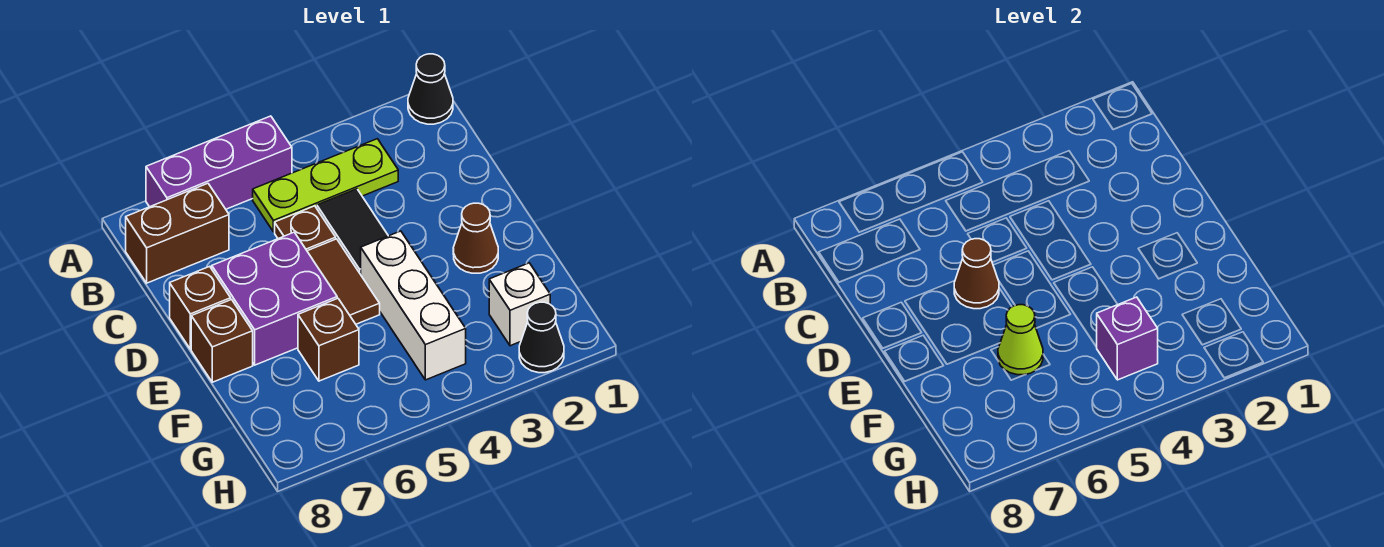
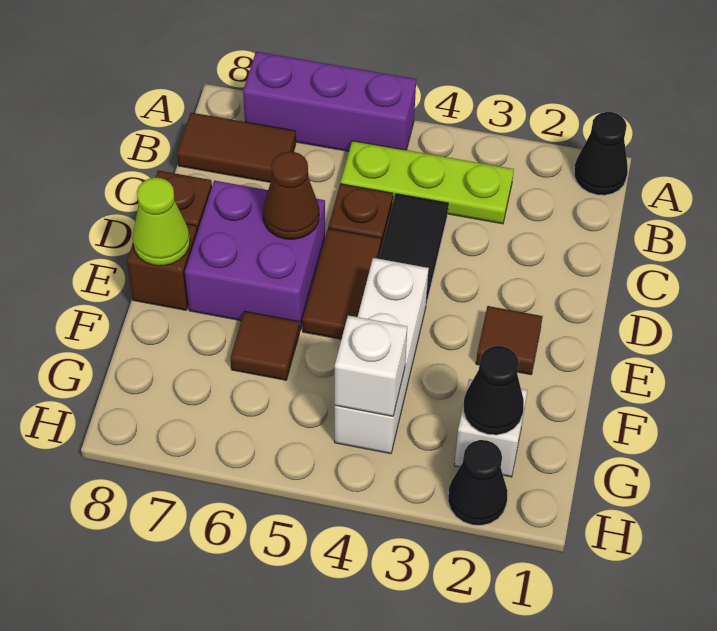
brown brick B7:B8 level 1 -> brown tile B7:B8 level 1
brown cone E2 level 1 -> brown tile E2 level 1
brown brick F6 level 1 -> brown tile F6 level 1
lime cone F6 level 2 -> lime cone E8 level 2
none -> black cone G2 level 2
purple brick G4 level 2 -> white brick G4 level 2

